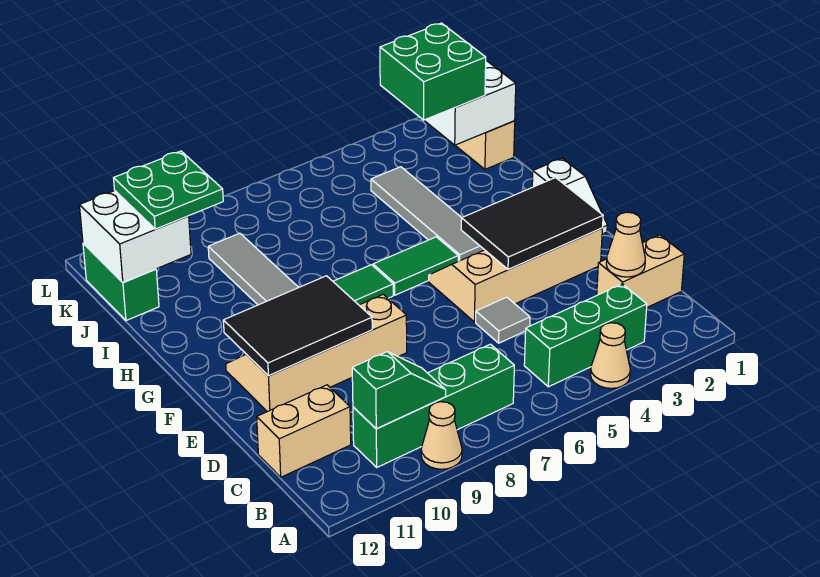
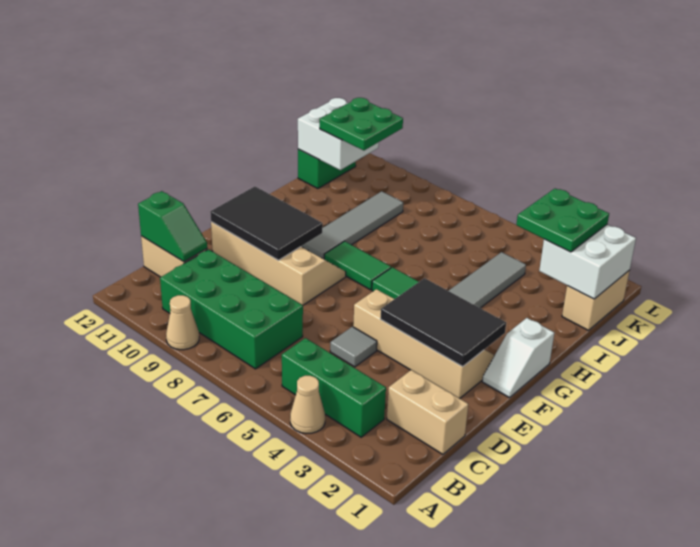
green brick B7:B10 level 1 -> green brick B7:C10 level 1
green slope B9:B10 level 2 top 10 -> green slope C11:C12 level 2 top 12
tan cone C2 level 2 -> none
green brick J2:K3 level 3 -> green plate J2:K3 level 3

